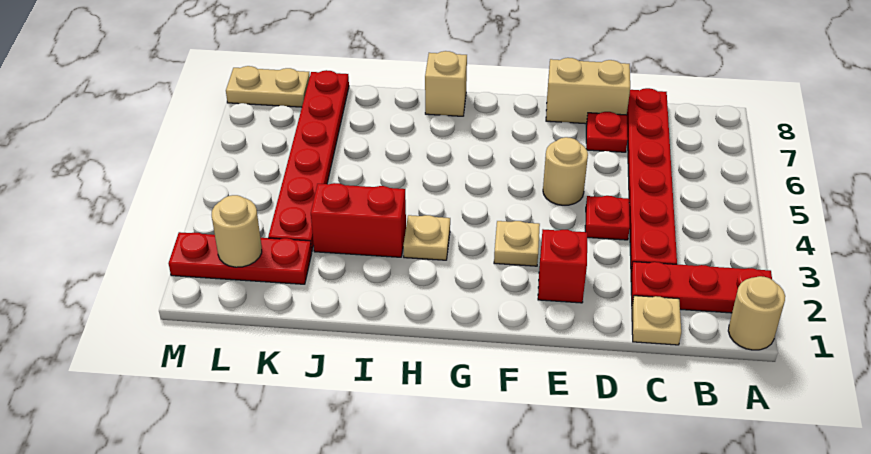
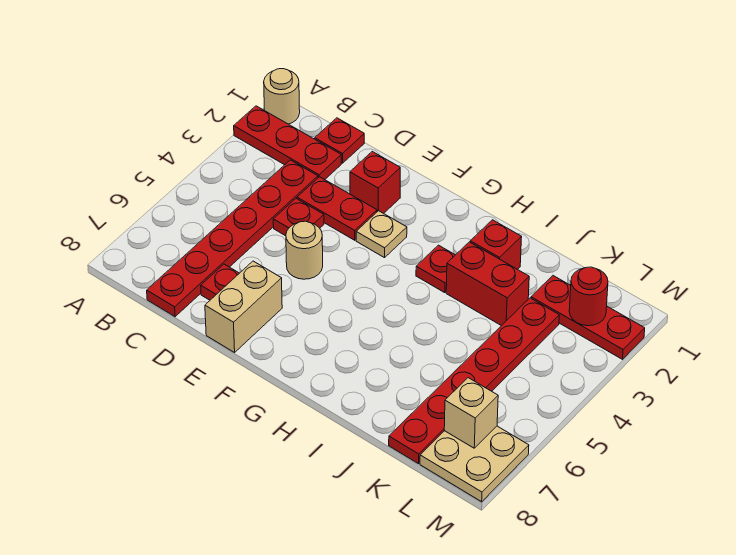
tan plate C1 level 1 -> red plate C1 level 1
none -> red plate D3:E3 level 1
tan brick D8:E8 level 1 -> tan brick E7:E8 level 1
tan plate H3 level 1 -> red plate H3 level 1
tan brick H8 level 1 -> tan brick L7 level 2
none -> red brick I2 level 1
tan round brick L2 level 2 -> red round brick L2 level 2
tan plate L8:M8 level 1 -> tan plate L7:M8 level 1

